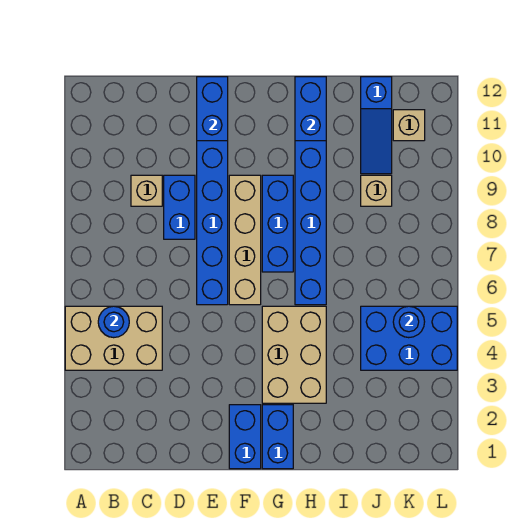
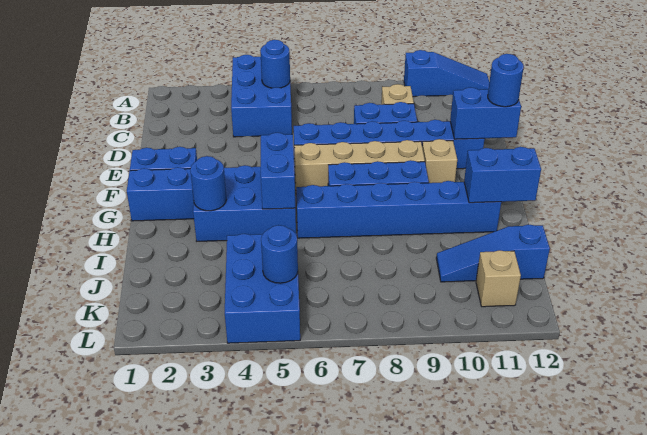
tan brick A4:C5 level 1 -> blue brick A4:C5 level 1
none -> blue slope A10:A12 level 1 top 10
none -> blue round brick E12 level 3
tan brick G3:H5 level 1 -> blue brick G3:H5 level 1
none -> blue brick G5:H5 level 2
none -> blue round brick H3 level 2
tan brick J9 level 1 -> tan brick F10 level 1

